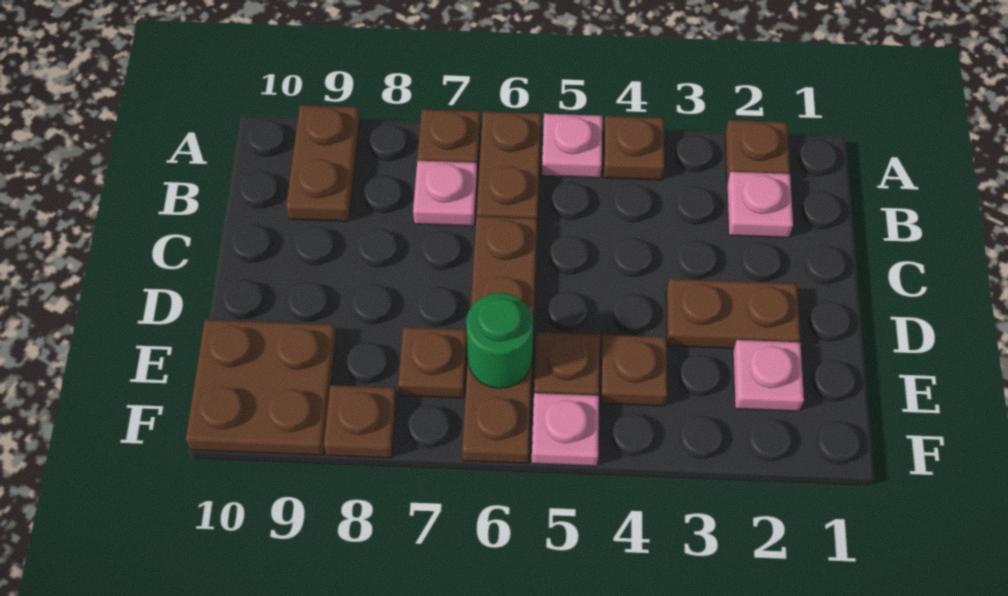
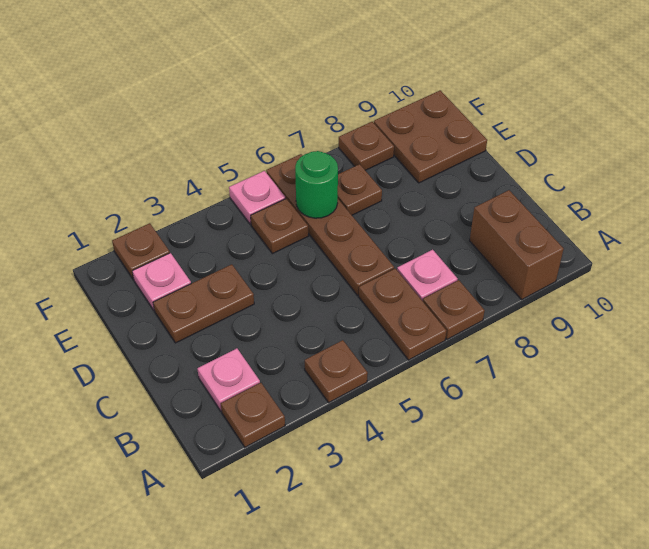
pink plate A5 level 1 -> none
brown plate A9:B9 level 1 -> brown brick A9:B9 level 1
brown plate E4 level 1 -> brown plate F2 level 1

